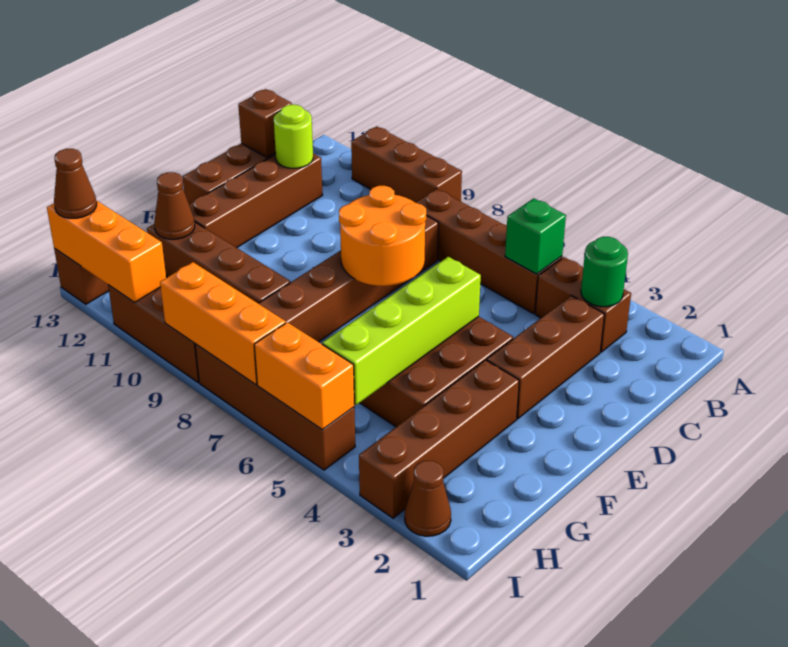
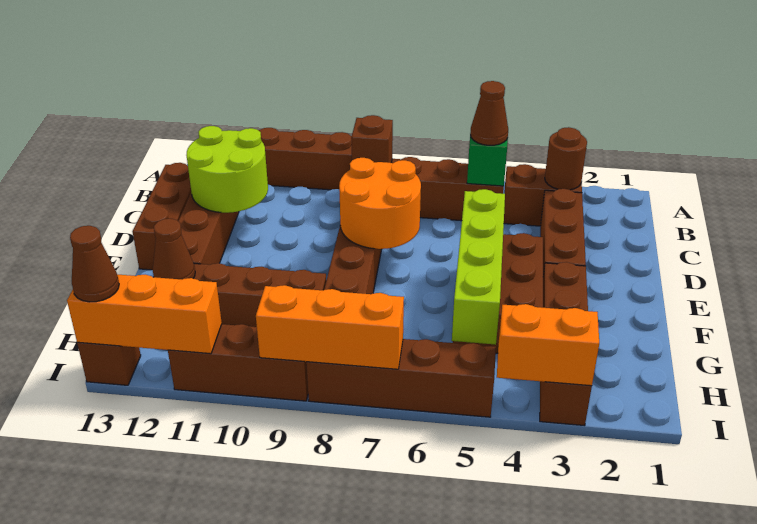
green round brick B3 level 2 -> brown round brick B3 level 2
lime round brick C12 level 2 -> lime round brick C11:D12 level 2
brown brick C13 level 2 -> brown brick B8 level 2
brown cone I2 level 1 -> brown cone B5 level 3
orange brick I5:I6 level 2 -> orange brick I3:I4 level 2

